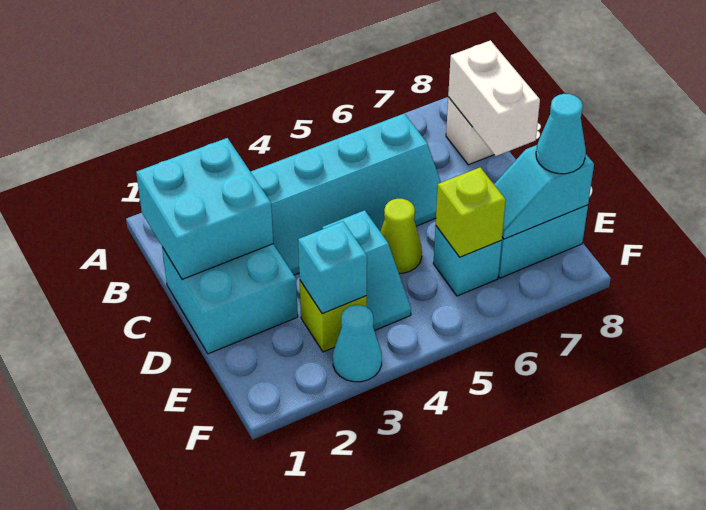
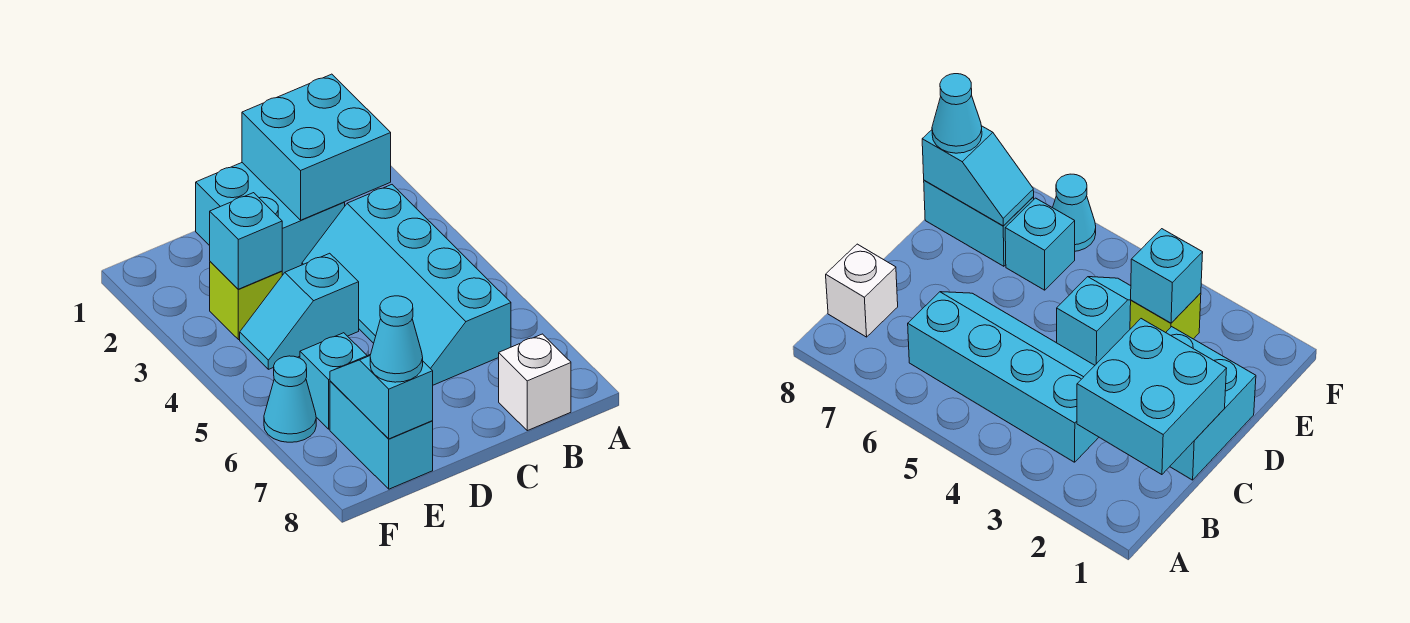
white brick B8:C8 level 2 -> none
lime cone D5 level 1 -> none
lime brick E6 level 2 -> none
cyan cone F3 level 1 -> cyan cone F6 level 1

